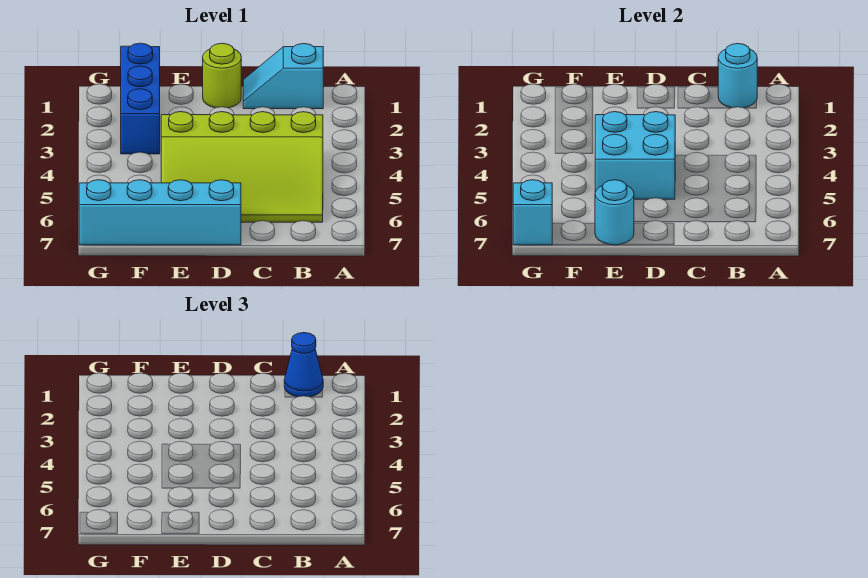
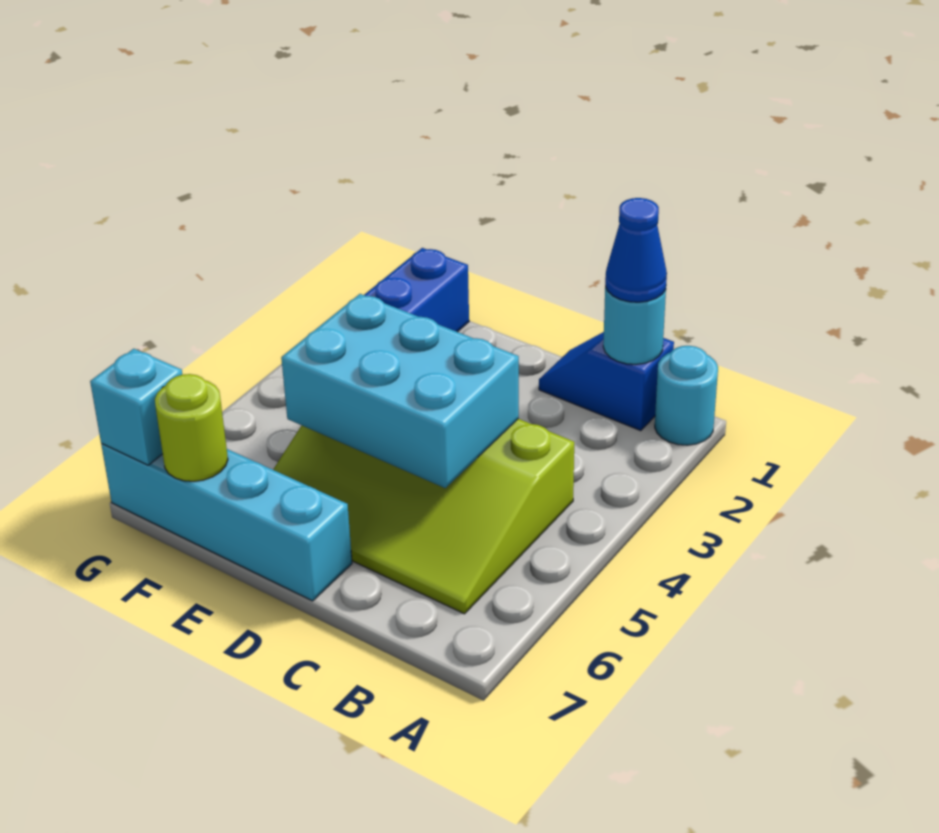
cyan slope B1:C1 level 1 top B -> blue slope B1:C1 level 1 top B
lime round brick D1 level 1 -> lime round brick F7 level 2
cyan brick D4:E5 level 2 -> cyan brick C4:E5 level 2
cyan round brick E7 level 2 -> cyan round brick A1 level 1

